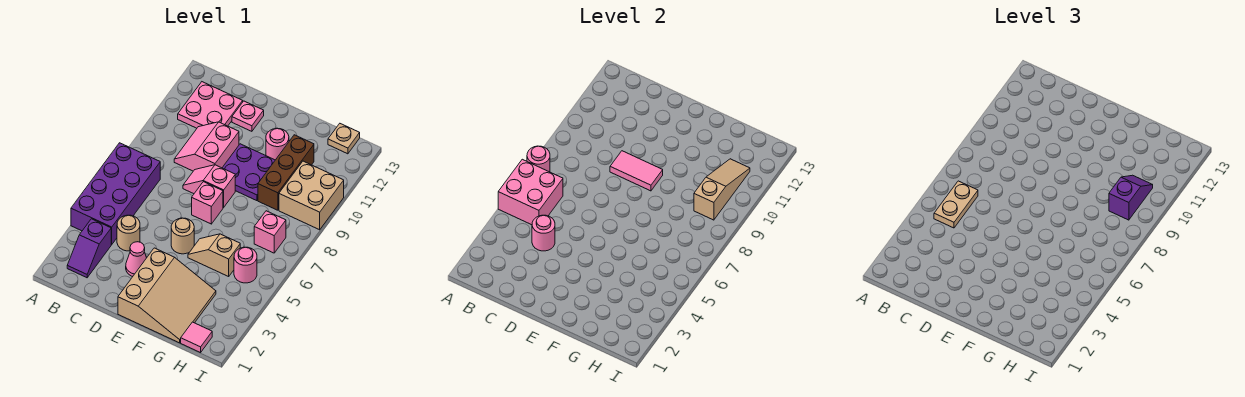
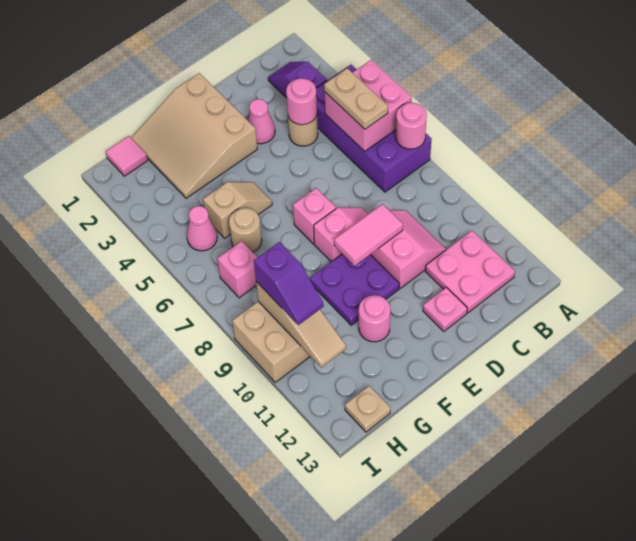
tan round brick E5 level 1 -> tan round brick G6 level 1
brown brick G9:G11 level 1 -> none
pink round brick H5 level 1 -> pink cone H5 level 1

